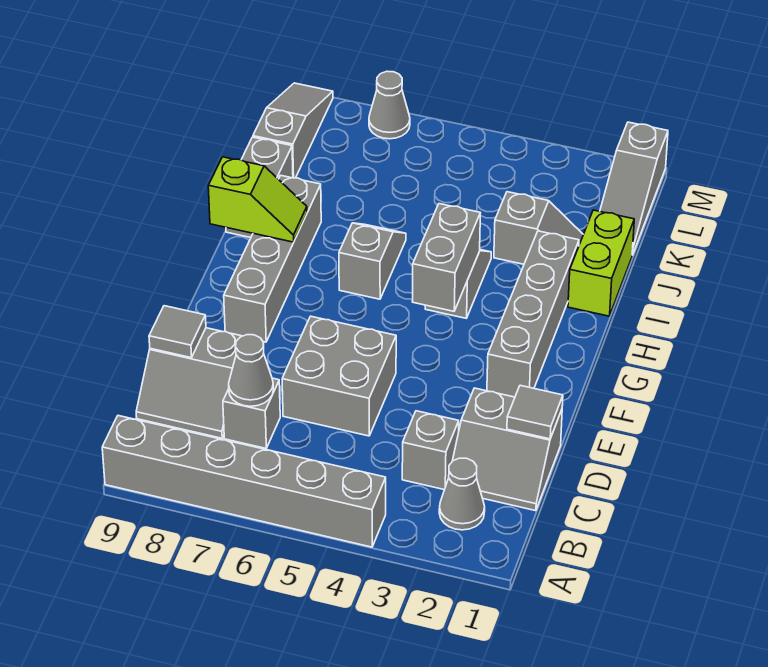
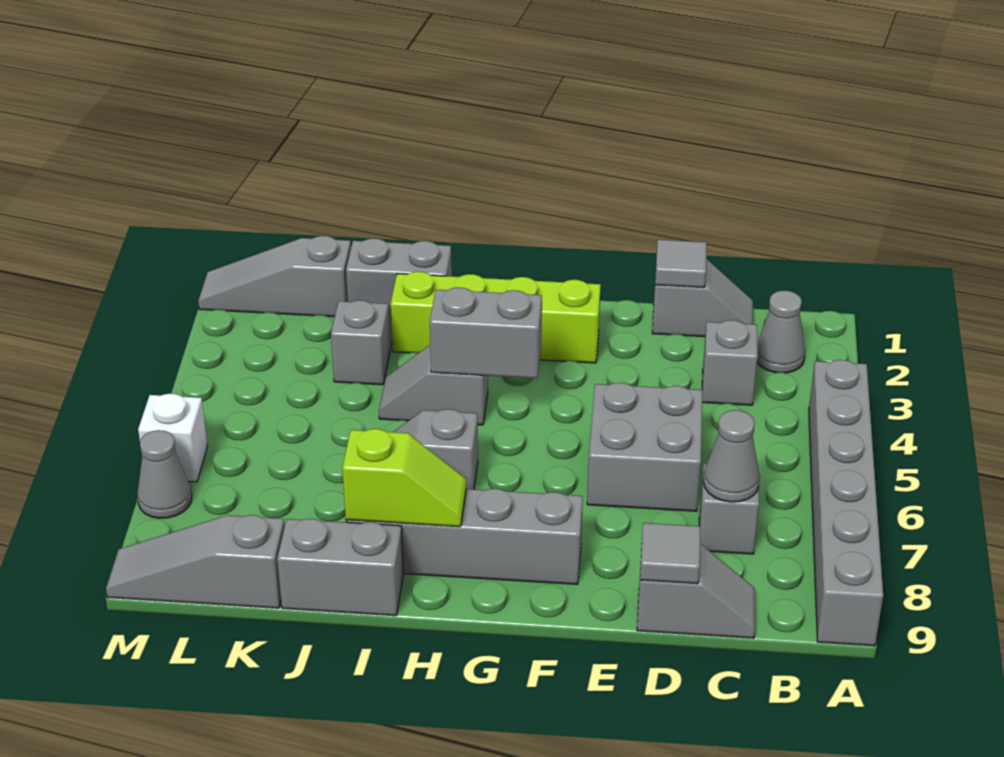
grey slope C1:D2 level 1 top D -> grey slope C1:D1 level 1 top D
grey slope C8:D9 level 1 top D -> grey slope C9:D9 level 1 top D
grey brick F2:I2 level 1 -> lime brick F2:I2 level 1
lime slope H8:H9 level 2 top 9 -> lime slope H8:I8 level 2 top I
lime brick I1:J1 level 1 -> grey brick I1:J1 level 1
grey slope K1:M1 level 1 top M -> grey slope K1:M1 level 1 top K
none -> white brick M6 level 1

